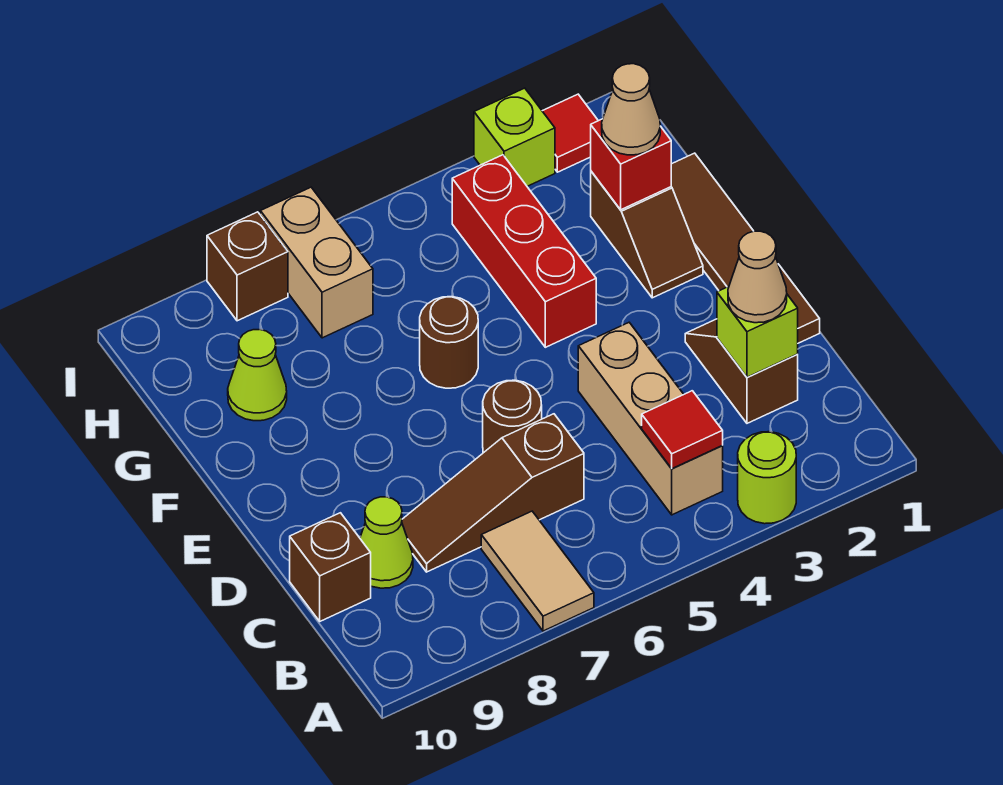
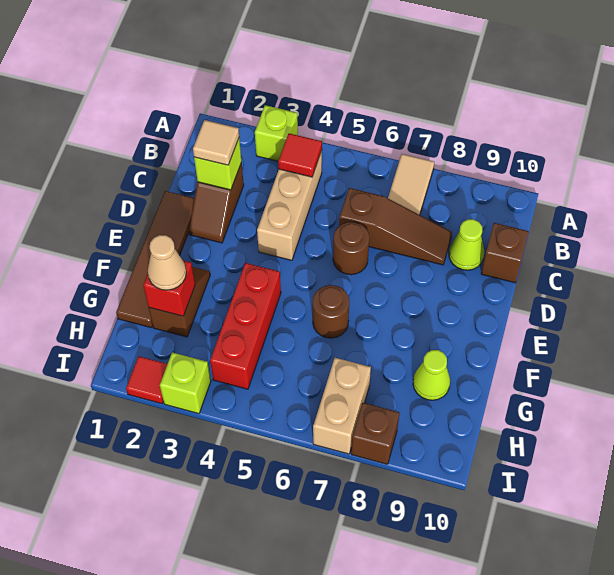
lime round brick A3 level 1 -> lime brick A3 level 1
tan cone C2 level 3 -> tan tile C2 level 3

